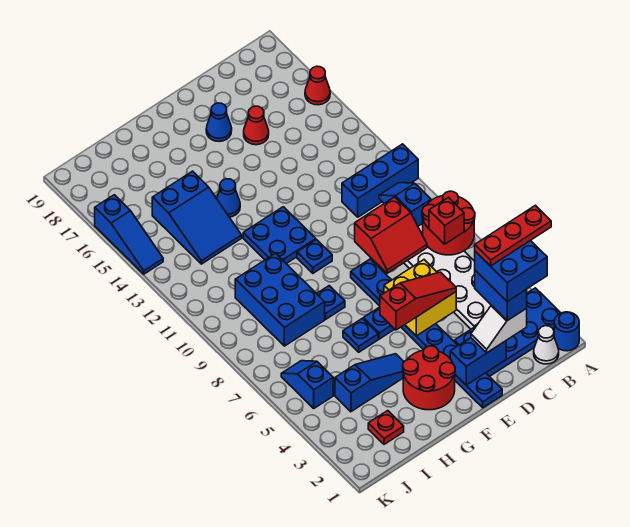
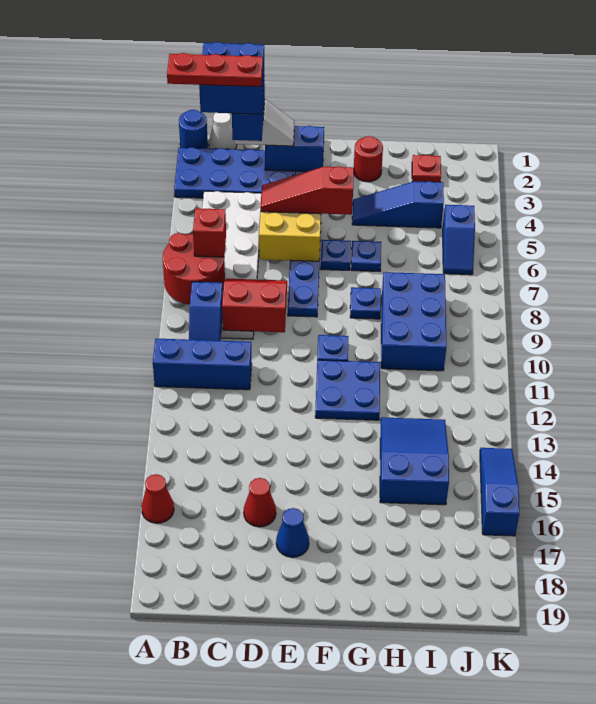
red round brick F2:G3 level 1 -> red round brick G2 level 1
blue cone G14 level 1 -> none

